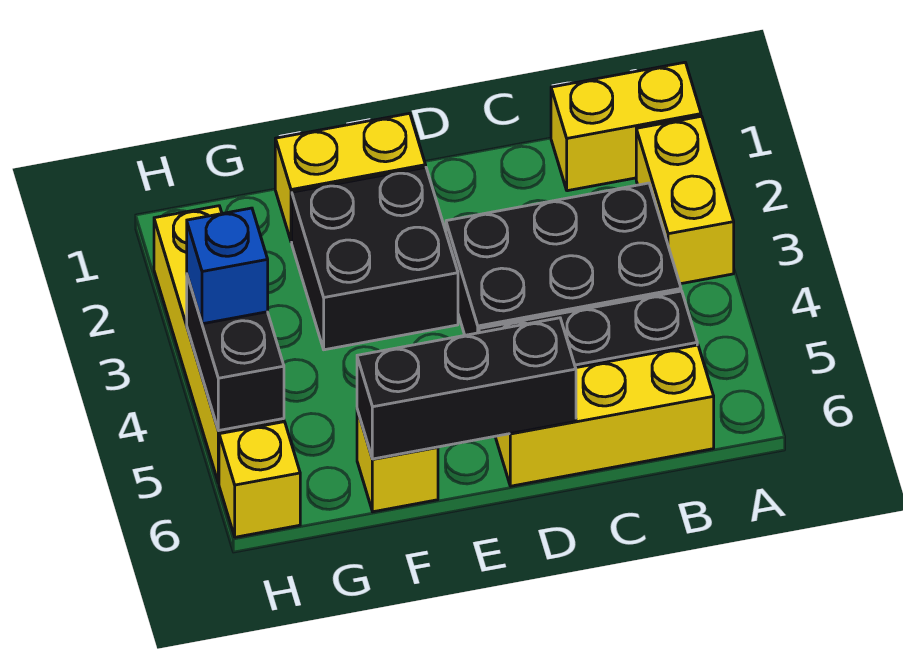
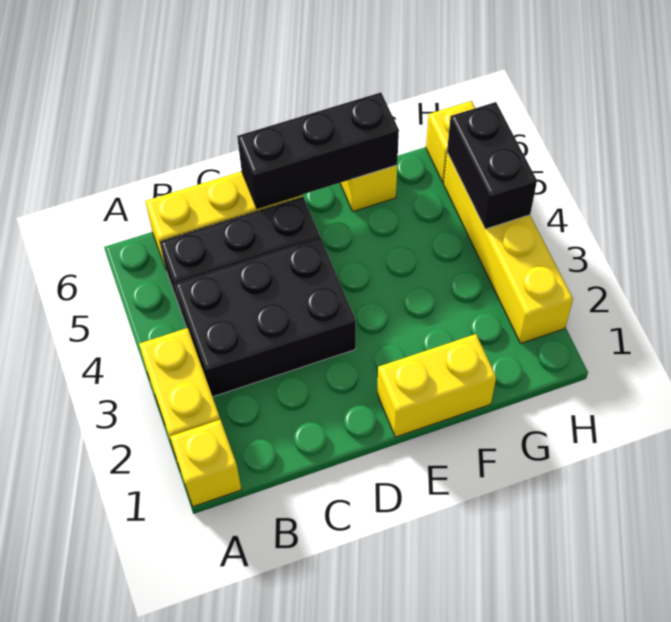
yellow brick A1:B1 level 1 -> yellow brick A1 level 1
black brick E2:F3 level 1 -> none
blue brick H4 level 3 -> none

